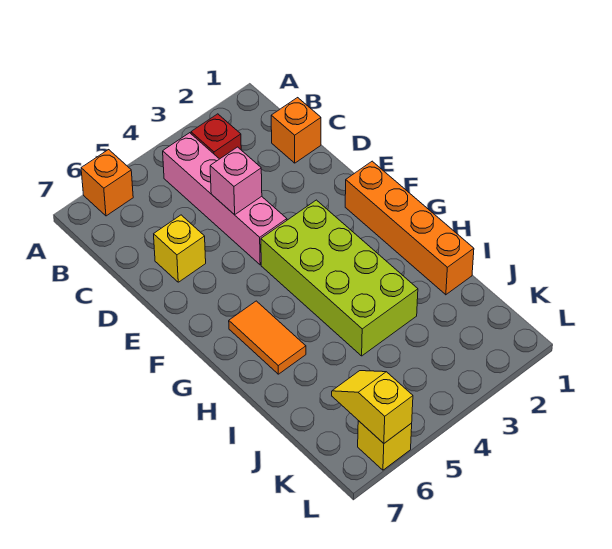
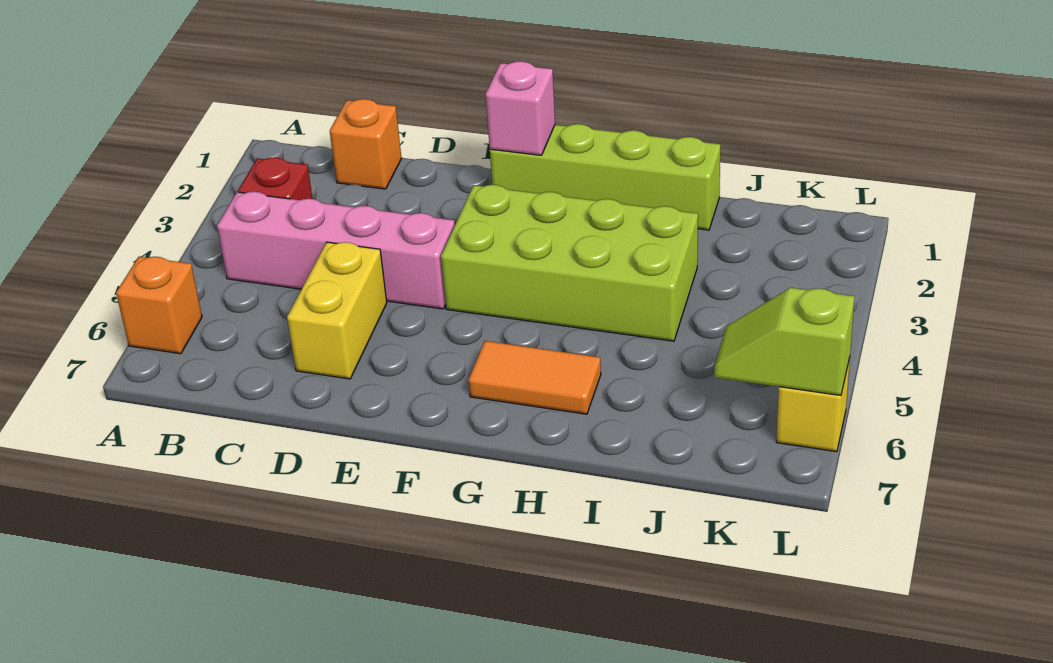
pink brick D4 level 2 -> pink brick F1 level 2
yellow brick D6 level 1 -> yellow brick D5:D6 level 1
orange brick F1:I1 level 1 -> lime brick F1:I1 level 1
yellow slope K6:L6 level 2 top L -> lime slope K6:L6 level 2 top L

